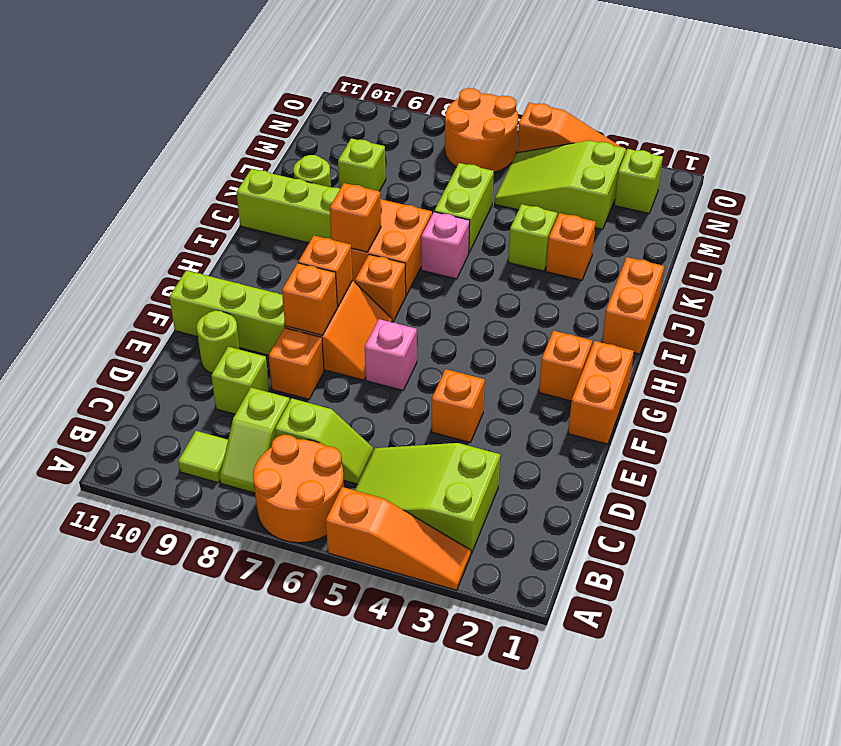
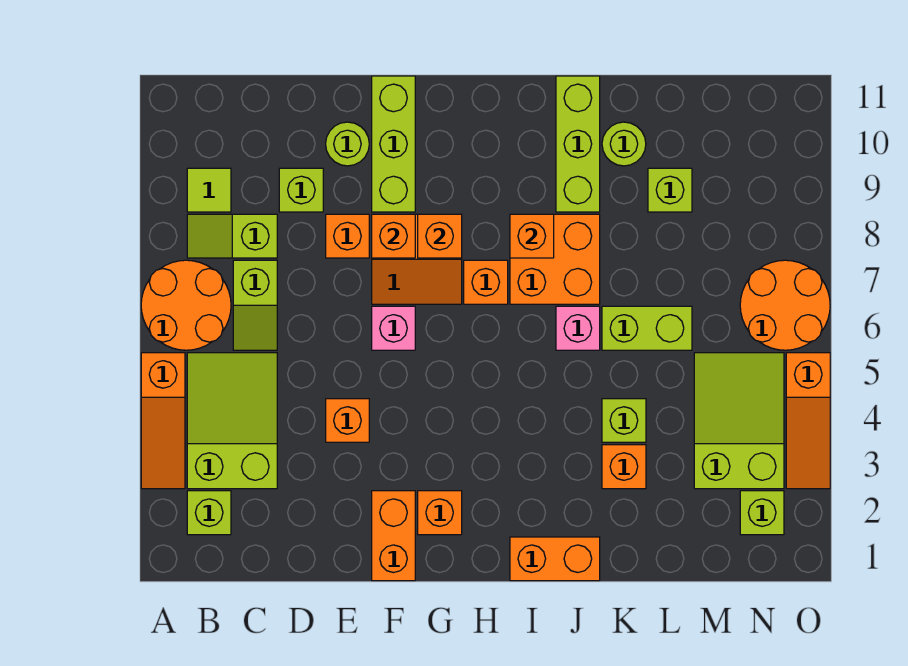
none -> lime brick B2 level 1
orange brick F1:G1 level 1 -> orange brick F1:F2 level 1

